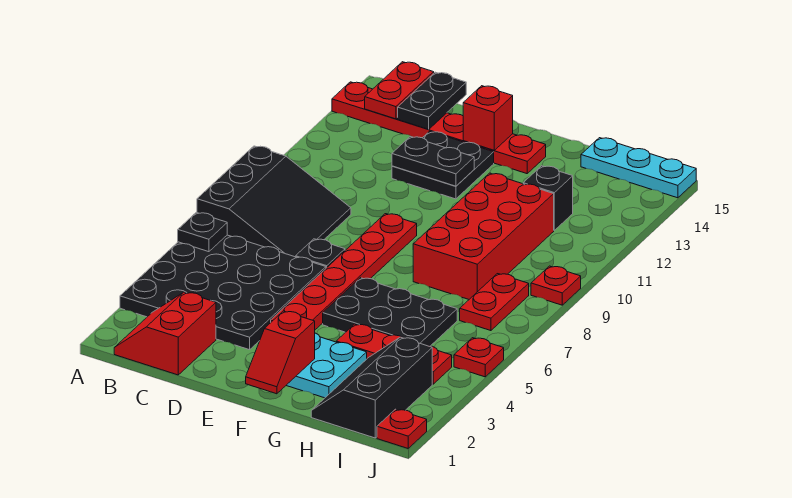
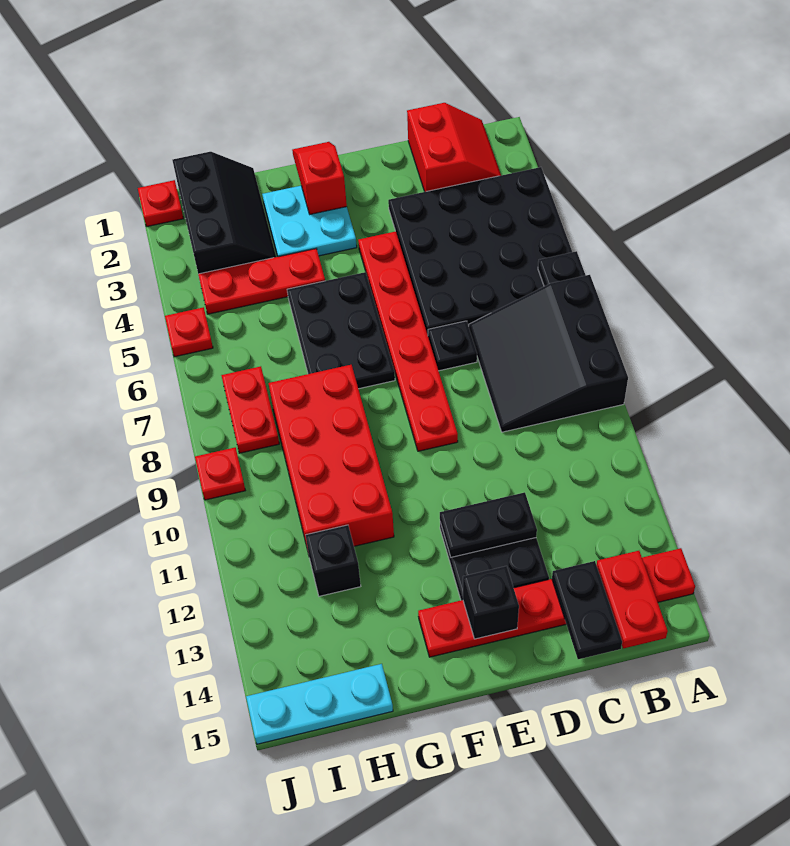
red brick E14 level 2 -> black brick E14 level 2
black plate F5:H6 level 1 -> black plate F5:G7 level 1

